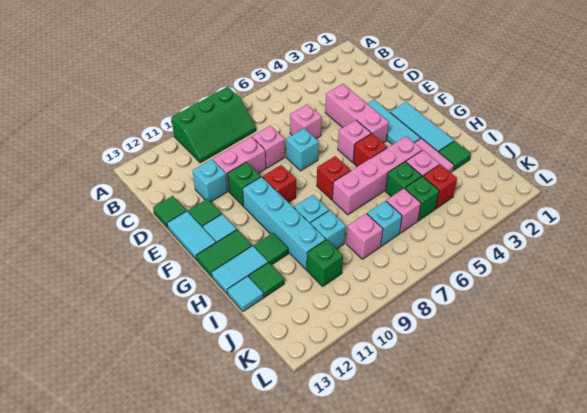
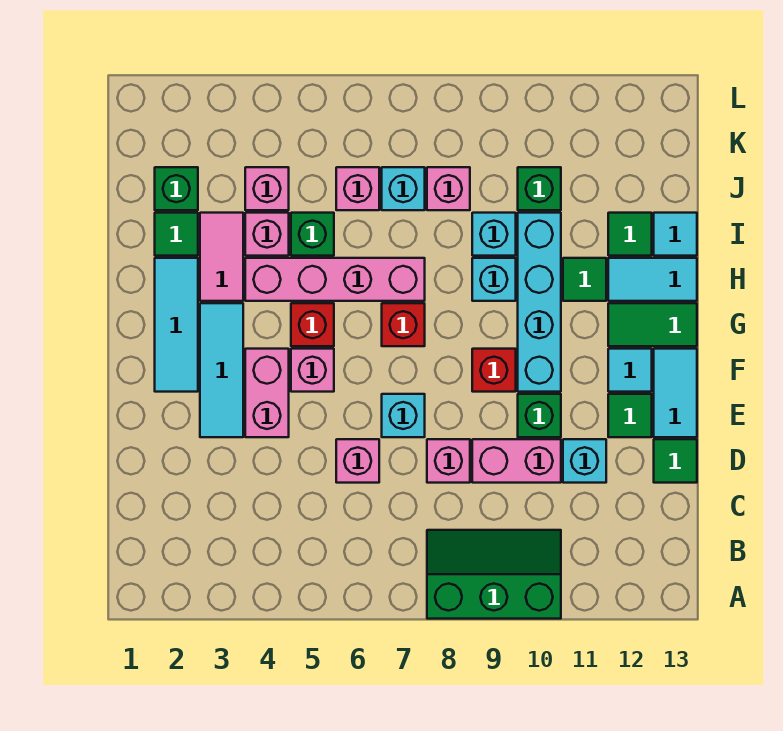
pink brick D4:F4 level 1 -> pink brick E4:F4 level 1
red brick J4 level 1 -> pink brick J4 level 1
green brick J5 level 1 -> green brick J2 level 1

